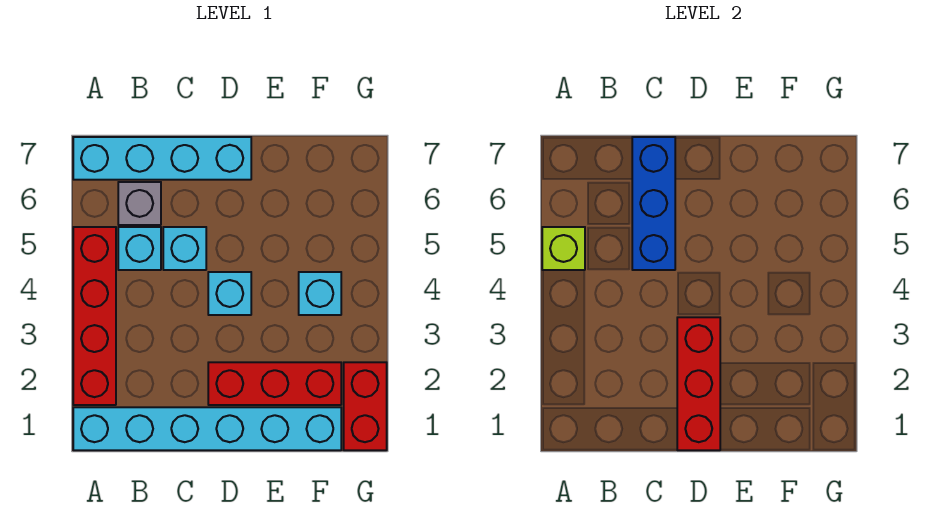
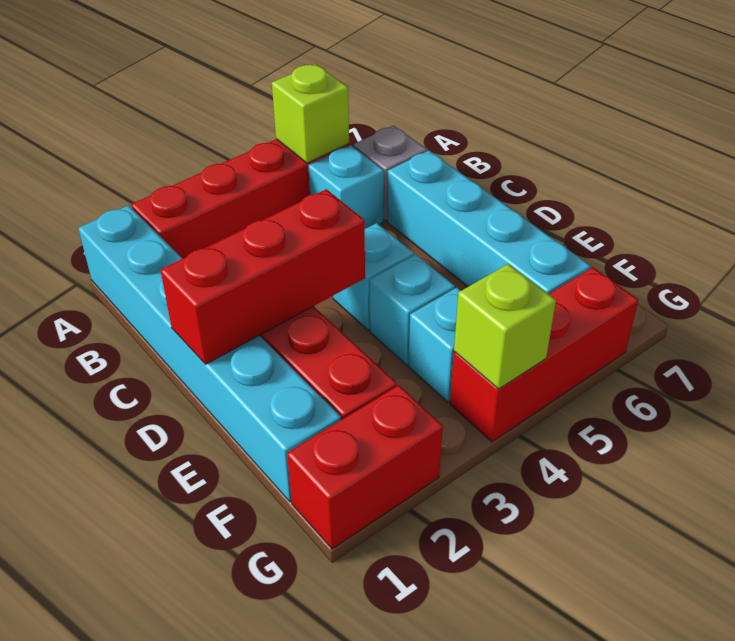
cyan brick A7:D7 level 1 -> cyan brick C6:F6 level 1
cyan brick C5 level 1 -> cyan brick E4 level 1
blue brick C5:C7 level 2 -> none
none -> red brick G4:G6 level 1
none -> lime brick G4 level 2

